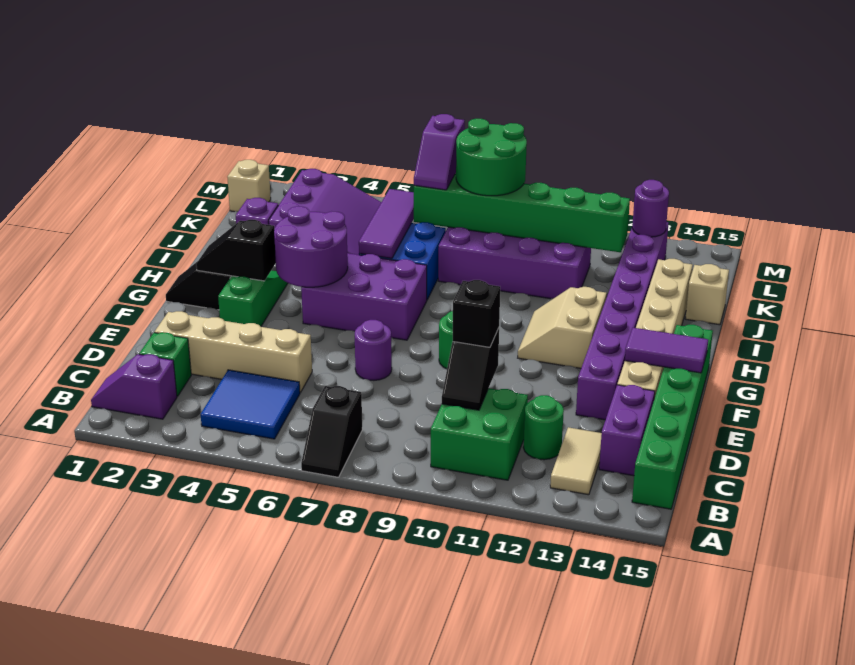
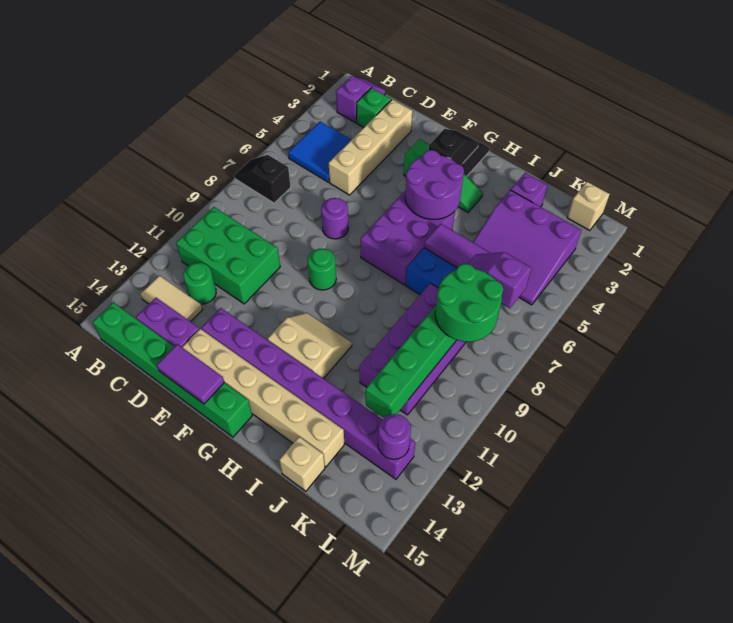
green brick B10:C11 level 1 -> green brick B10:D11 level 1
black slope C10:D10 level 2 top D -> none
black brick D10 level 3 -> none
purple tile F14:F15 level 2 -> purple tile E15:F15 level 2

